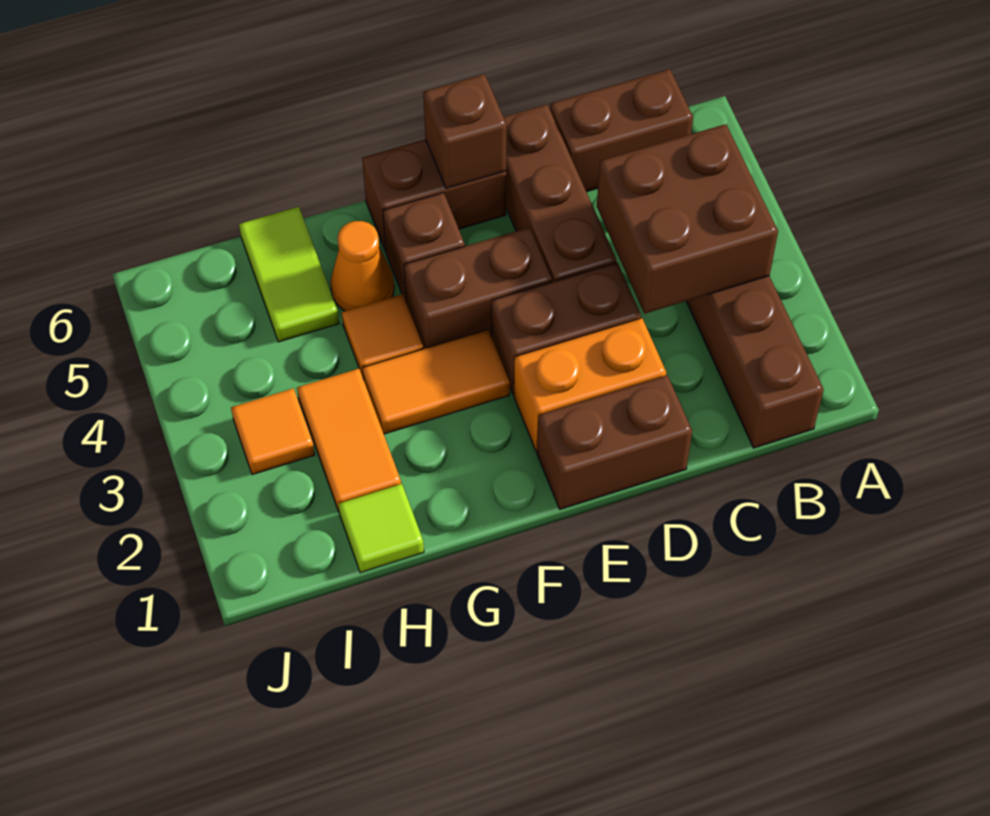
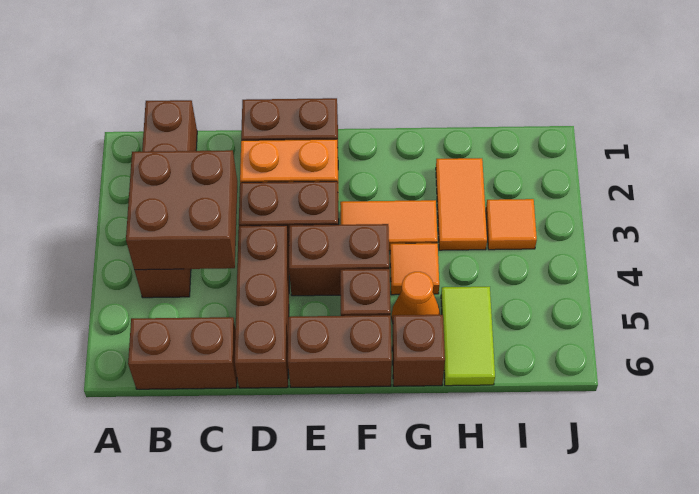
brown brick E6 level 2 -> brown brick G6 level 1
lime tile H1 level 1 -> none

